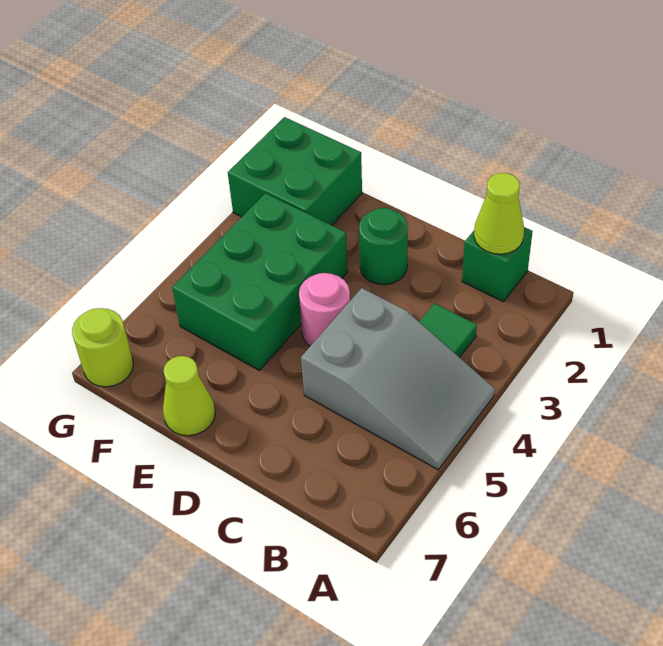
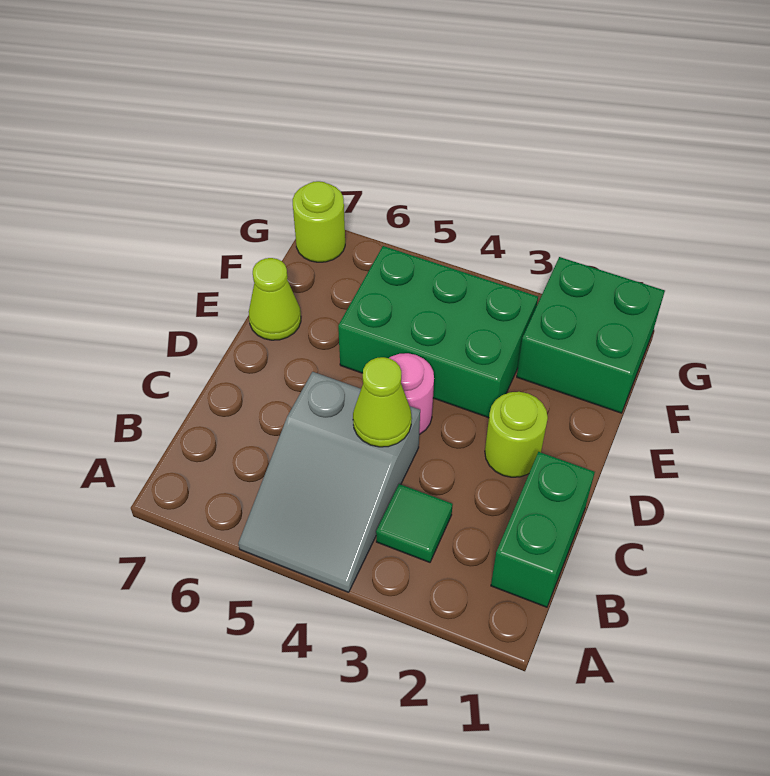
green brick B1 level 1 -> green brick B1:C1 level 1
lime cone B1 level 2 -> lime cone C4 level 2
green round brick D2 level 1 -> lime round brick D2 level 1

